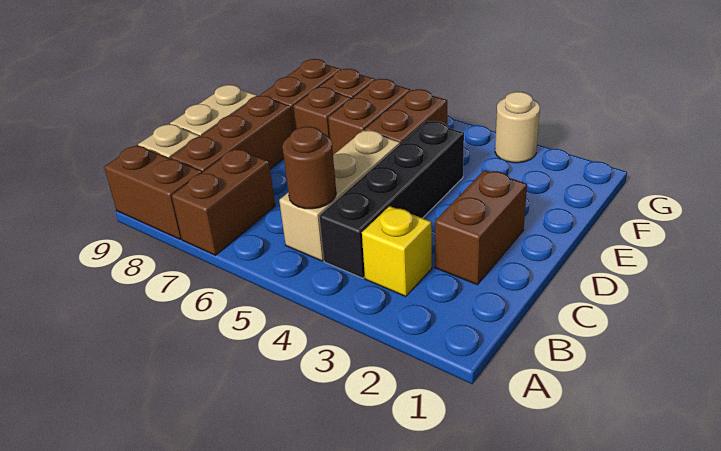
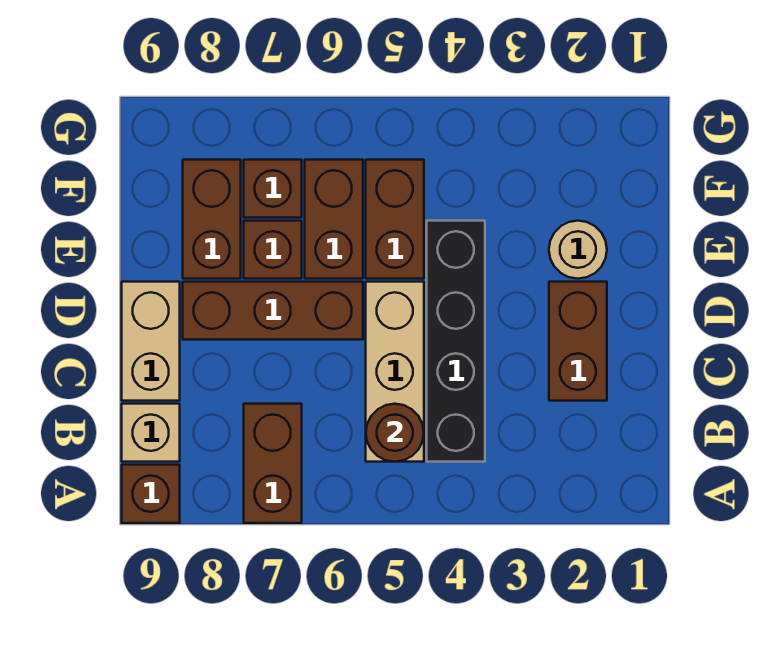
brown brick A8:A9 level 1 -> brown brick A9 level 1
yellow brick B3 level 1 -> none
brown brick B8:D8 level 1 -> brown brick D6:D8 level 1
tan round brick G3 level 1 -> tan round brick E2 level 1

